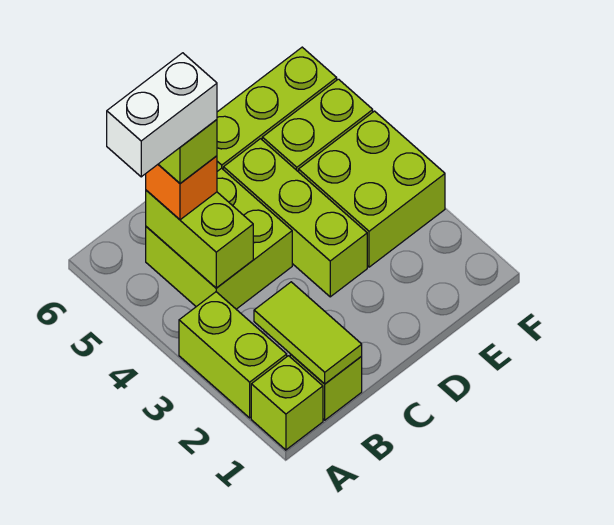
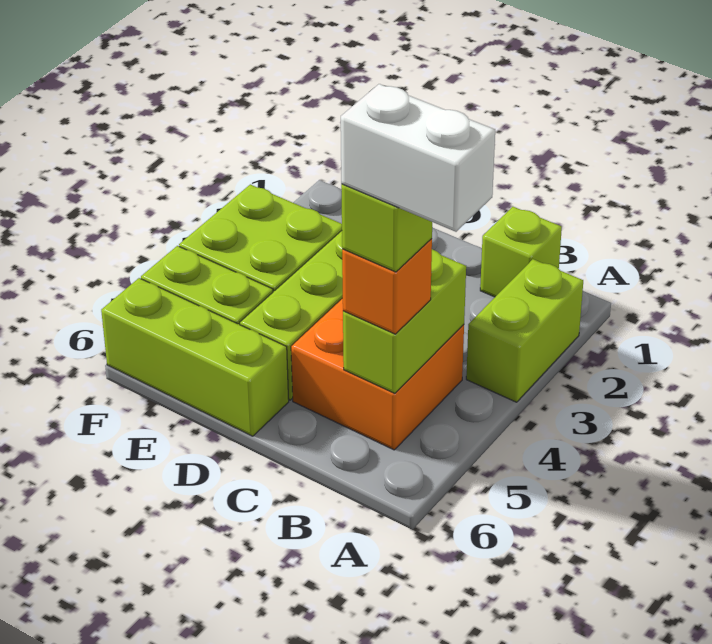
lime brick A1 level 1 -> none
lime tile B1:B2 level 2 -> none
lime brick B4:C5 level 1 -> orange brick B4:C5 level 1

